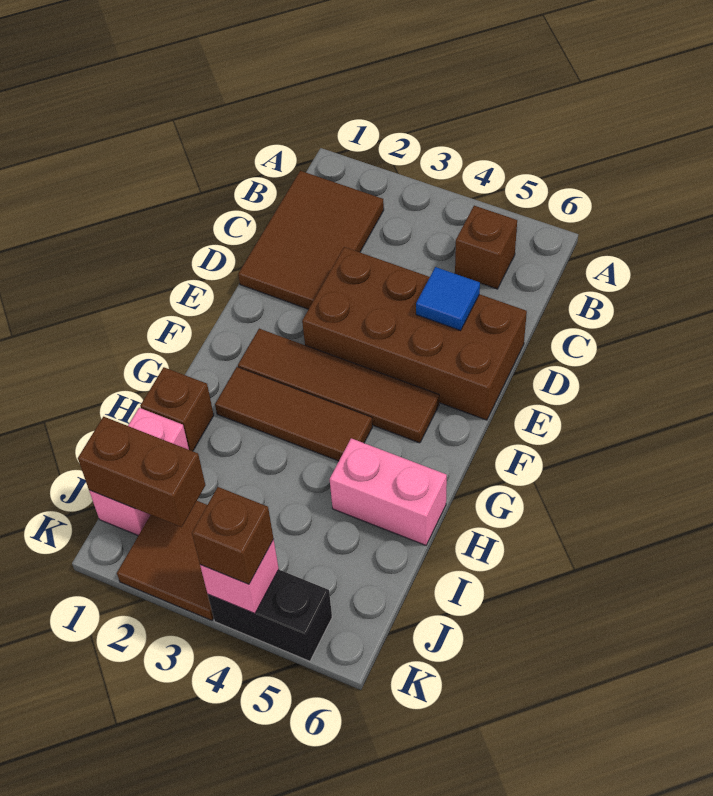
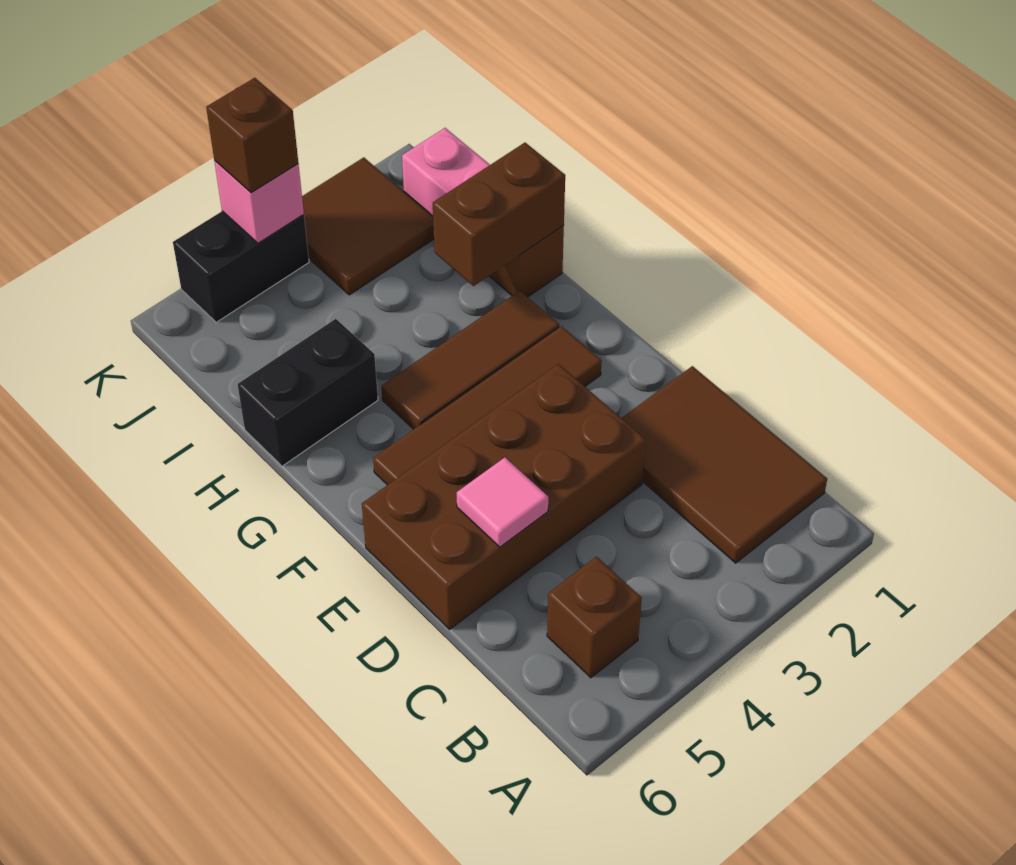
blue tile D5 level 2 -> pink tile D5 level 2
pink brick H5:H6 level 1 -> black brick H5:H6 level 1
brown brick J1:J2 level 2 -> brown brick H1:H2 level 2

